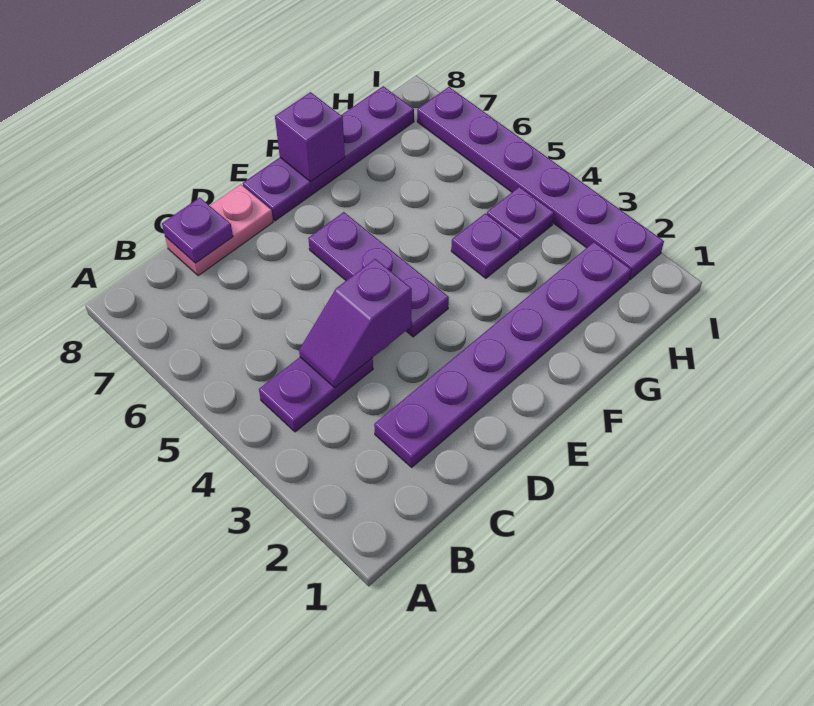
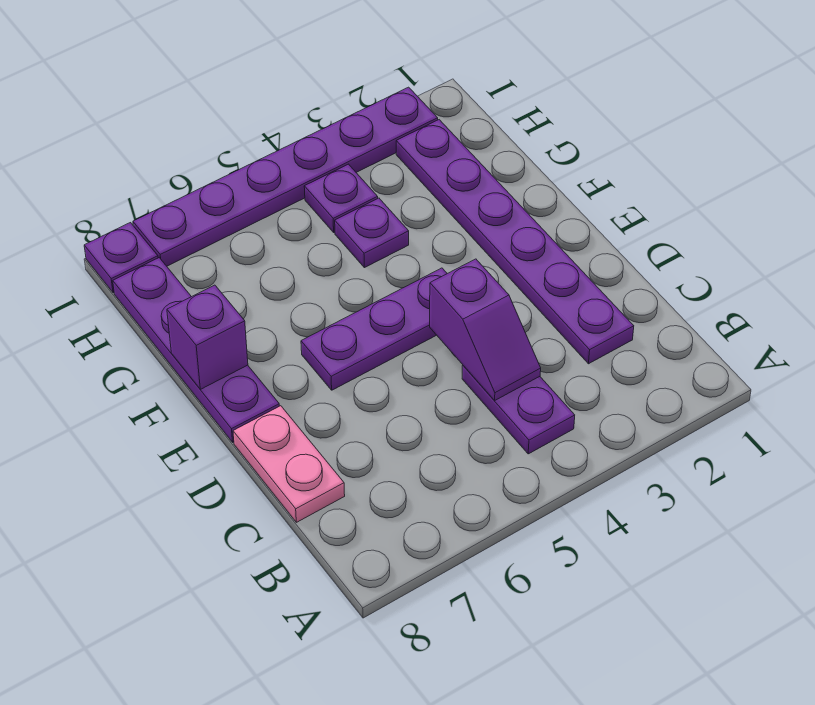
purple plate C8 level 2 -> purple plate I8 level 1

